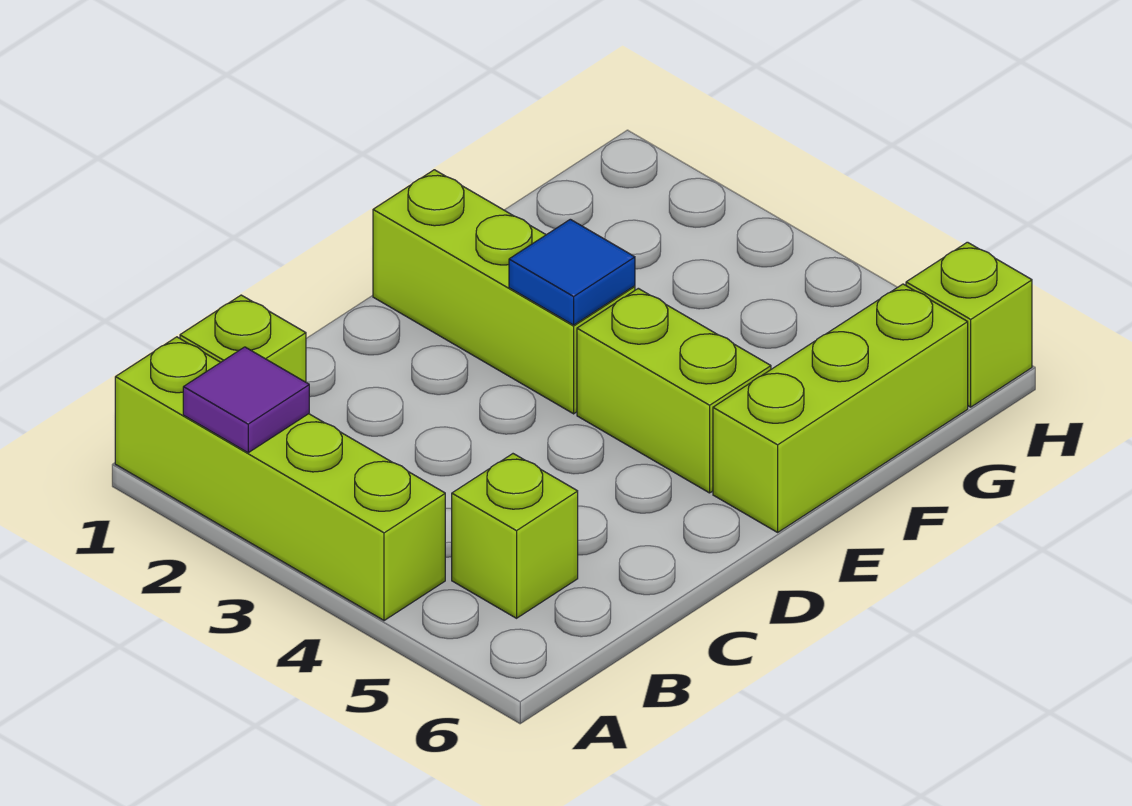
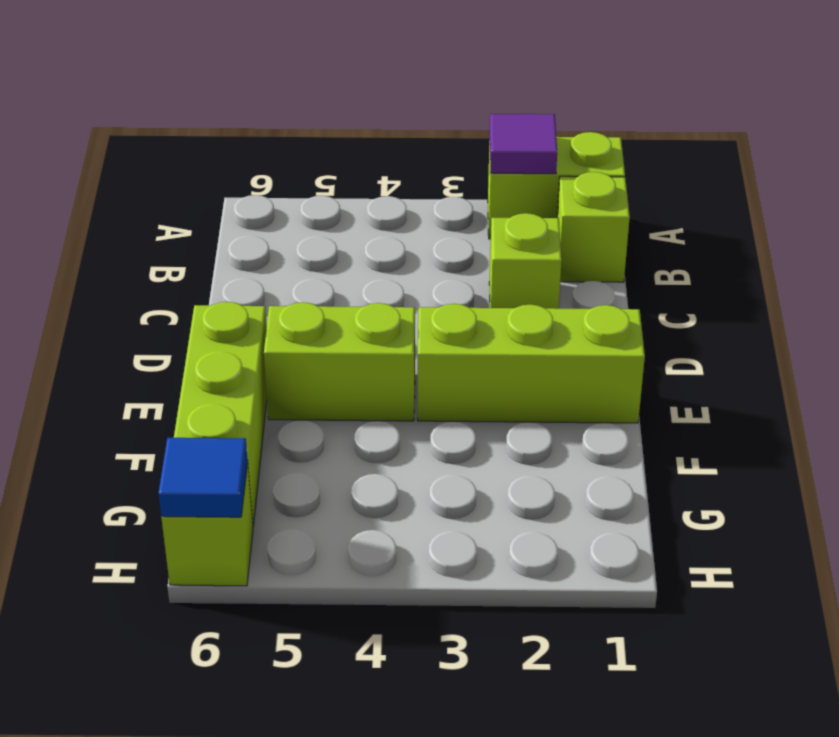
lime brick A1:A4 level 1 -> lime brick A1:A2 level 1
lime brick B5 level 1 -> lime brick C2 level 1
blue tile E3 level 2 -> blue tile H6 level 2

